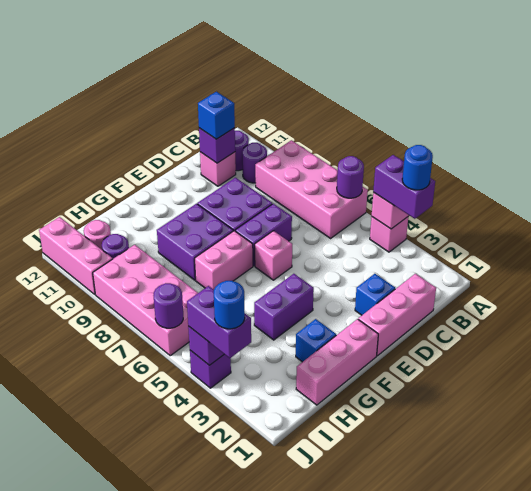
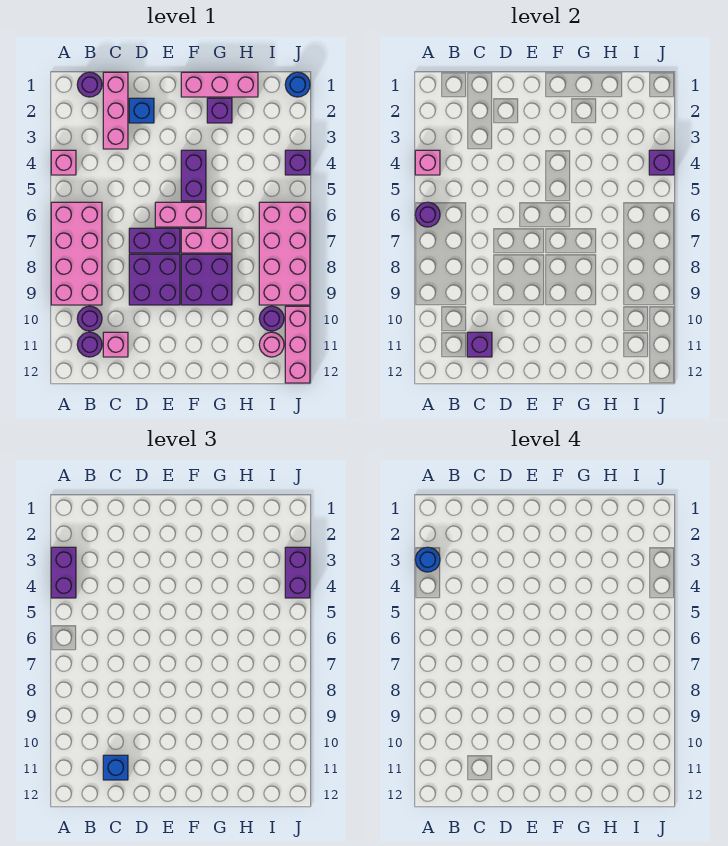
pink brick C1:E1 level 1 -> pink brick C1:C3 level 1
pink brick E6 level 1 -> pink brick E6:F6 level 1
purple brick F4:G4 level 1 -> purple brick F4:F5 level 1
blue brick G2 level 1 -> purple brick G2 level 1
blue round brick J3 level 4 -> blue round brick J1 level 1
purple round brick J6 level 2 -> purple round brick B1 level 1

